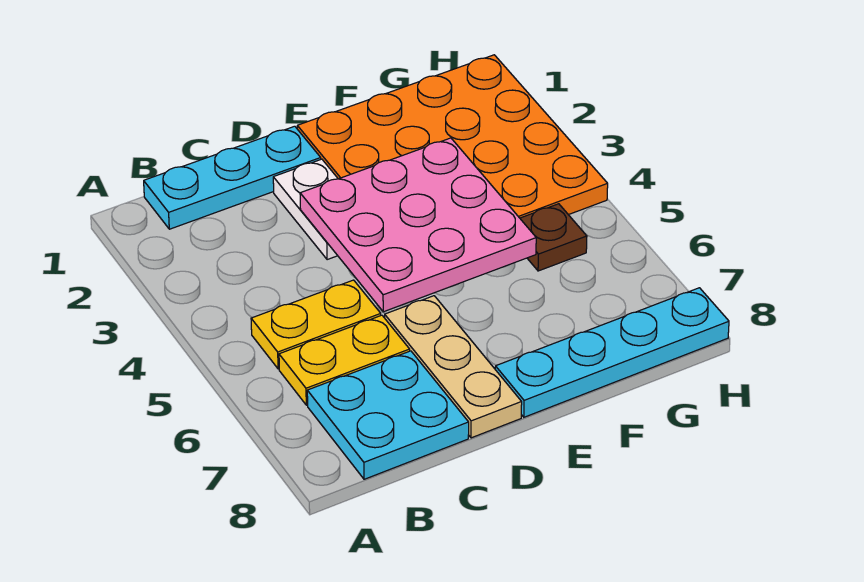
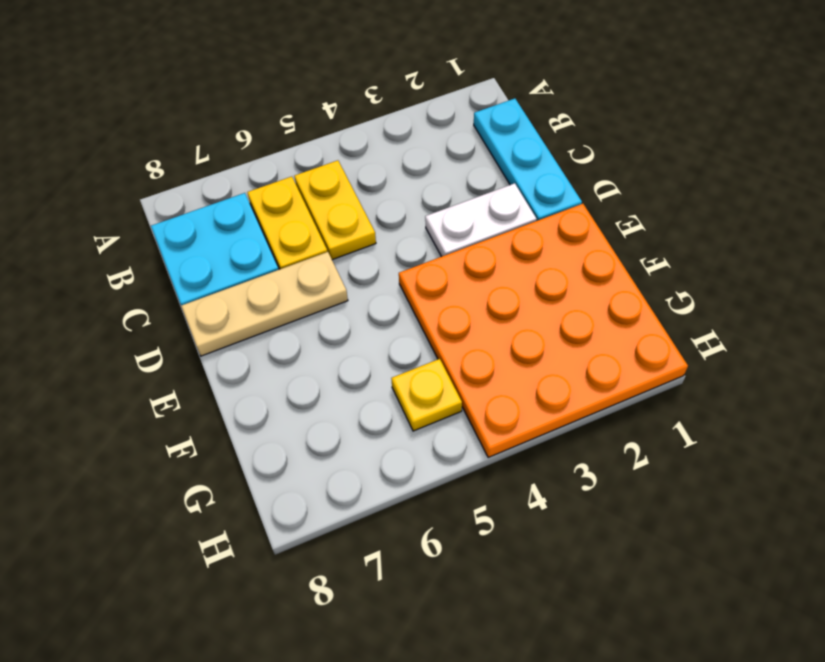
pink plate D3:F5 level 2 -> none
cyan plate E8:H8 level 1 -> none
brown plate G5 level 1 -> yellow plate G5 level 1

